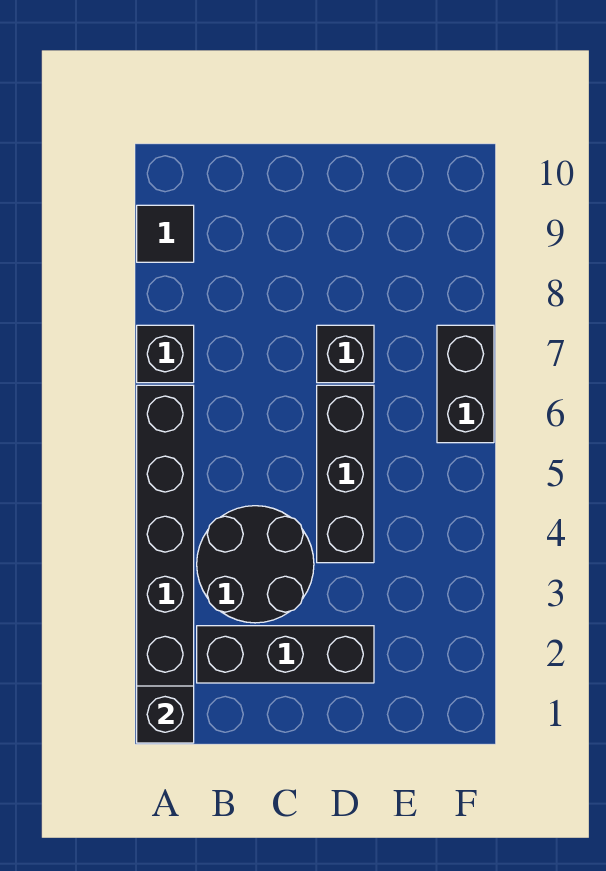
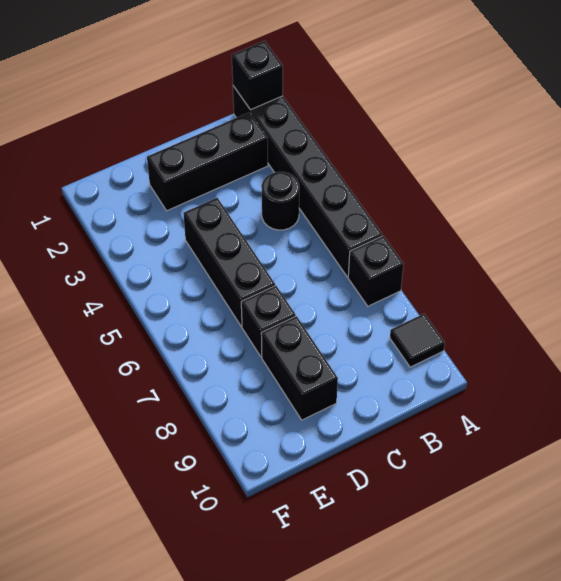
black round brick B3:C4 level 1 -> black round brick B4 level 1
black brick F6:F7 level 1 -> black brick D8:D9 level 1

